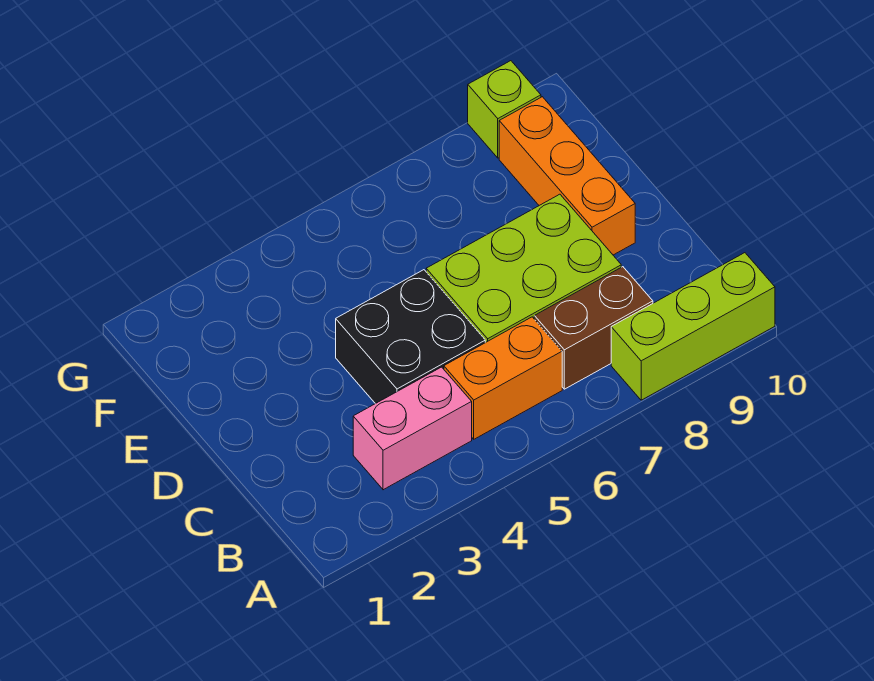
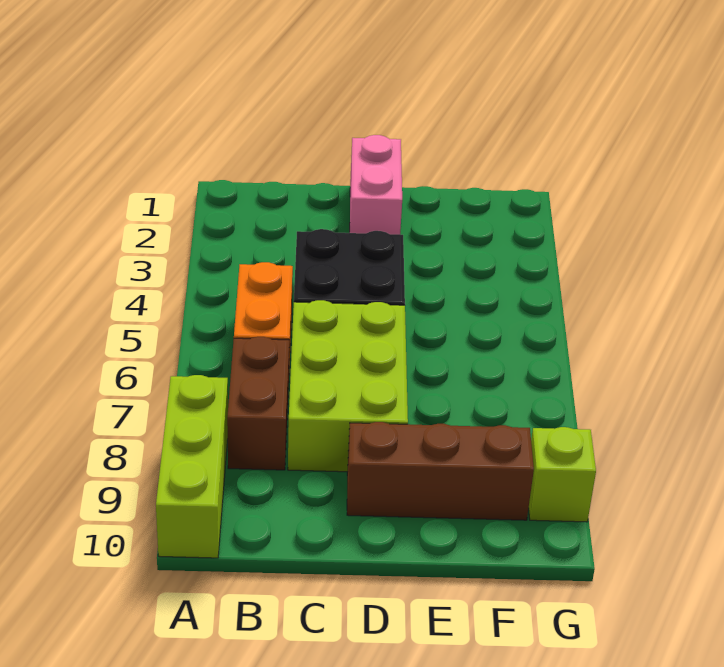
pink brick B3:B4 level 1 -> pink brick D1:D2 level 1
orange brick D9:F9 level 1 -> brown brick D9:F9 level 1

